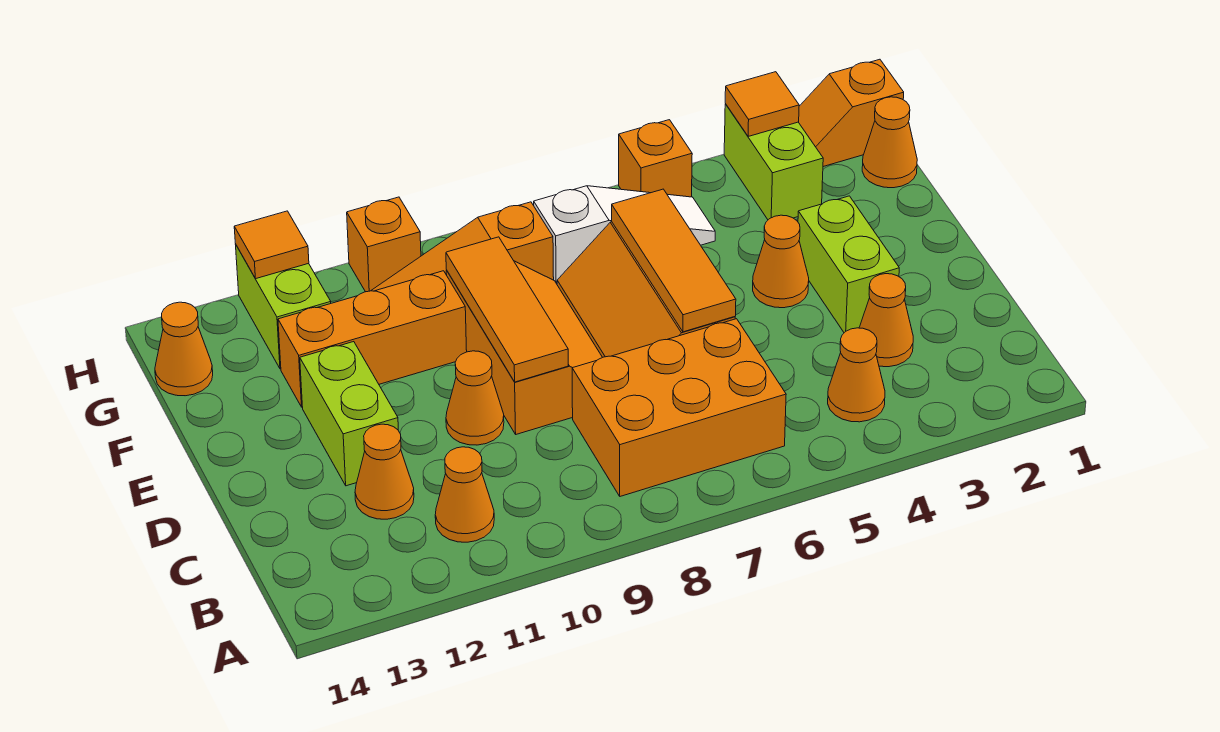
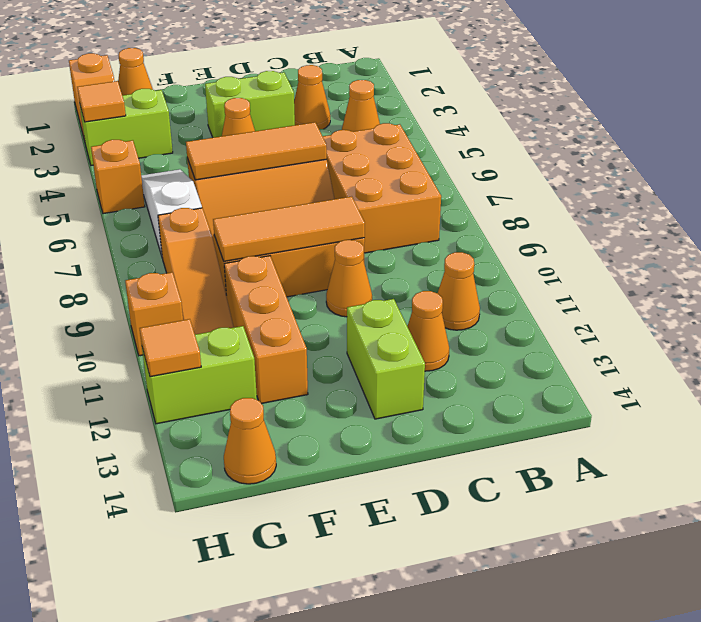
lime brick D12:E12 level 1 -> lime brick D12:D13 level 1

